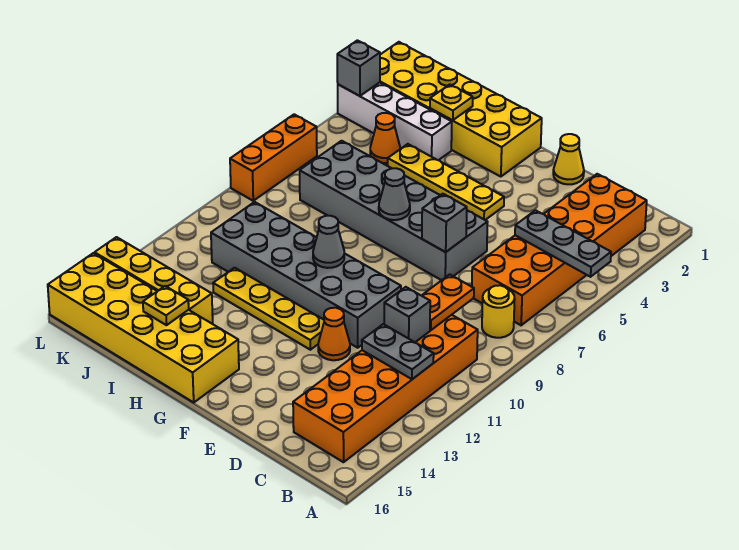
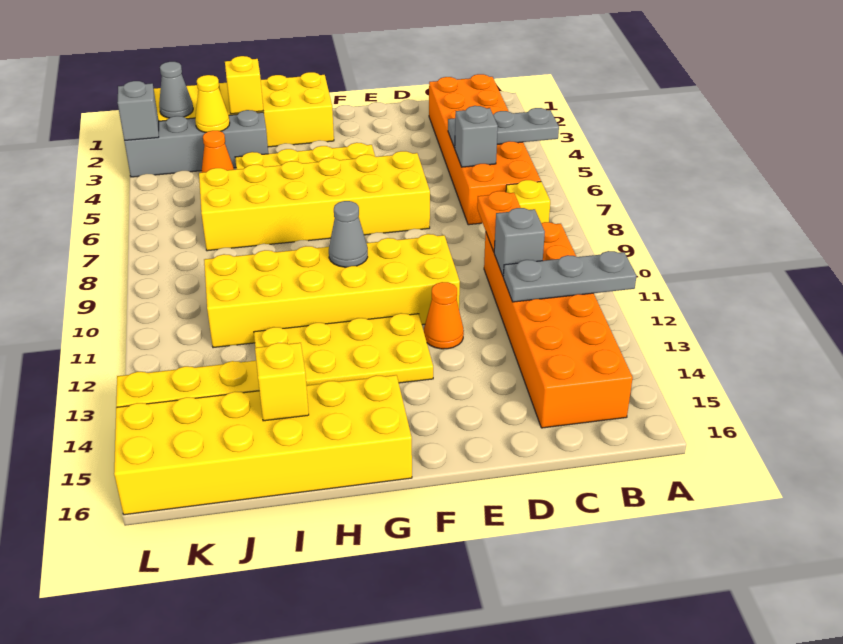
yellow round brick B8 level 1 -> yellow brick B8 level 1
grey plate B12:C12 level 2 -> grey plate A12:C12 level 2
yellow cone E1 level 1 -> yellow cone J3 level 2
grey brick E6:J7 level 1 -> yellow brick E6:J7 level 1
grey brick E7 level 2 -> grey brick C6 level 2
grey brick E10:J11 level 1 -> yellow brick E10:J11 level 1
yellow plate F12:I12 level 1 -> yellow plate F12:I13 level 1
grey cone G7 level 2 -> grey cone K2 level 2
yellow plate I2 level 2 -> yellow brick I2 level 2
white brick I3:L3 level 1 -> grey brick I3:L3 level 1
yellow plate I15 level 2 -> yellow brick I15 level 2
orange brick L6:L8 level 1 -> none

